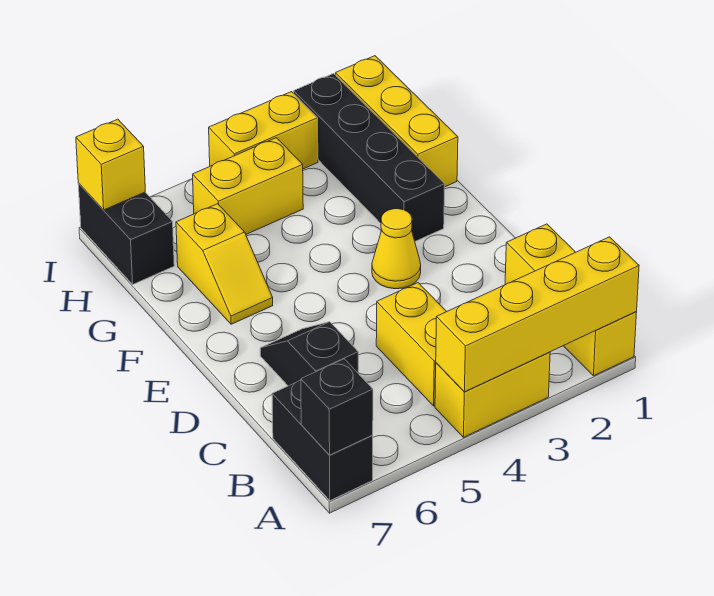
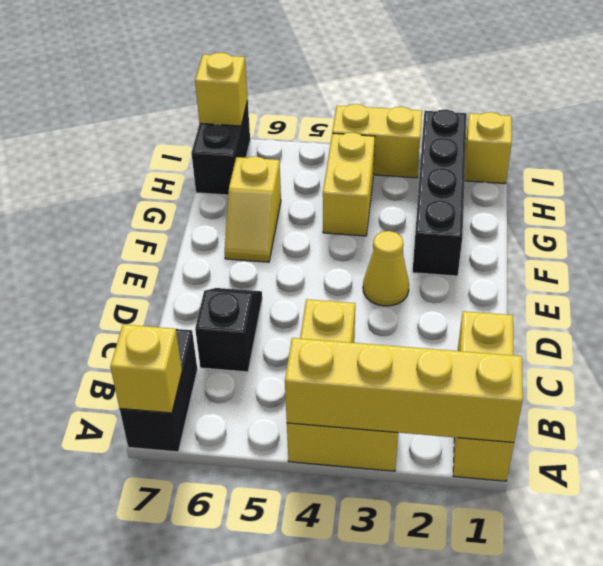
black brick A7 level 2 -> yellow brick A7 level 2
yellow brick G1:I1 level 1 -> yellow brick I1 level 1
yellow brick H4:H5 level 1 -> yellow brick G4:H4 level 1

